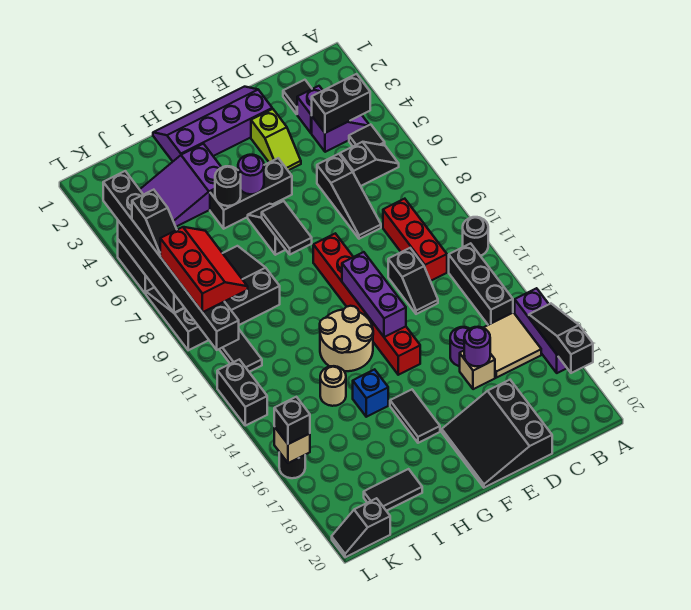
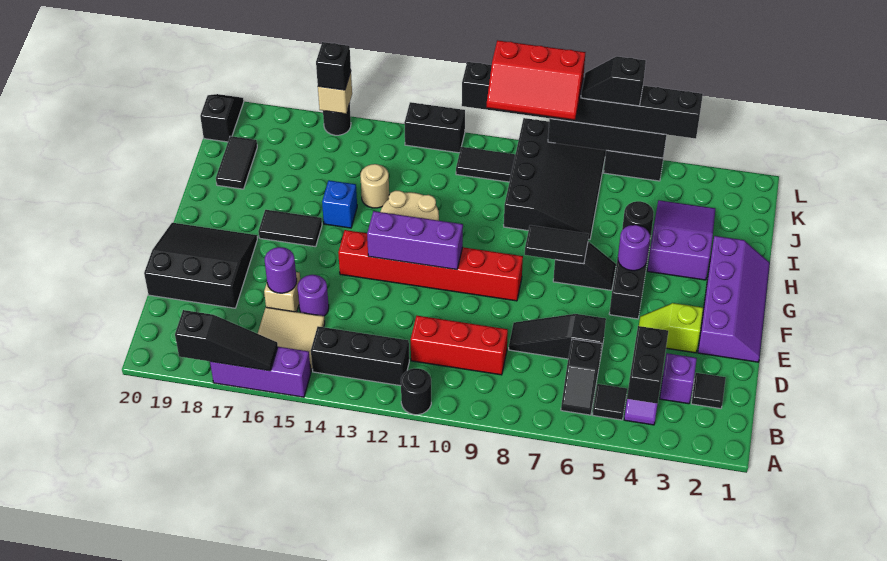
black slope D11:D12 level 1 top 11 -> none

